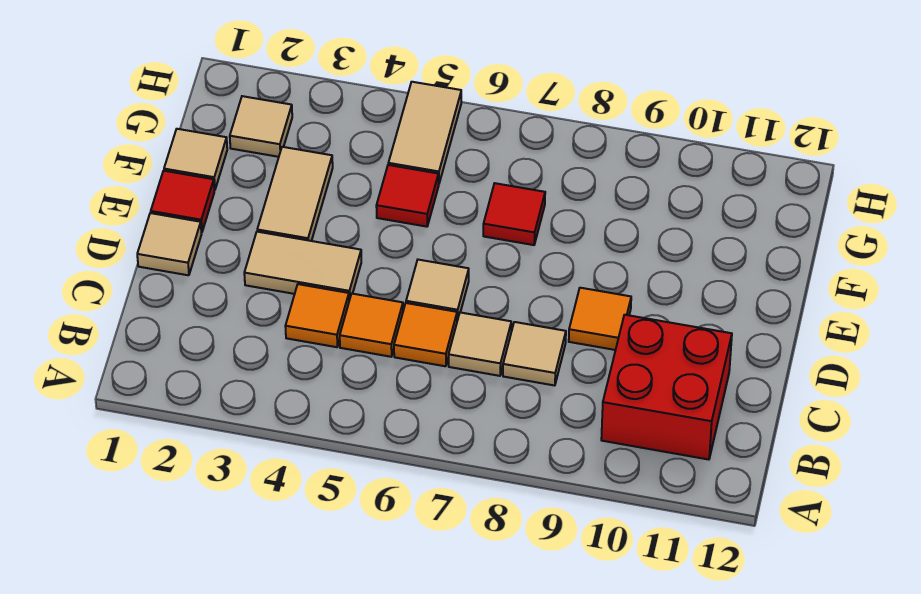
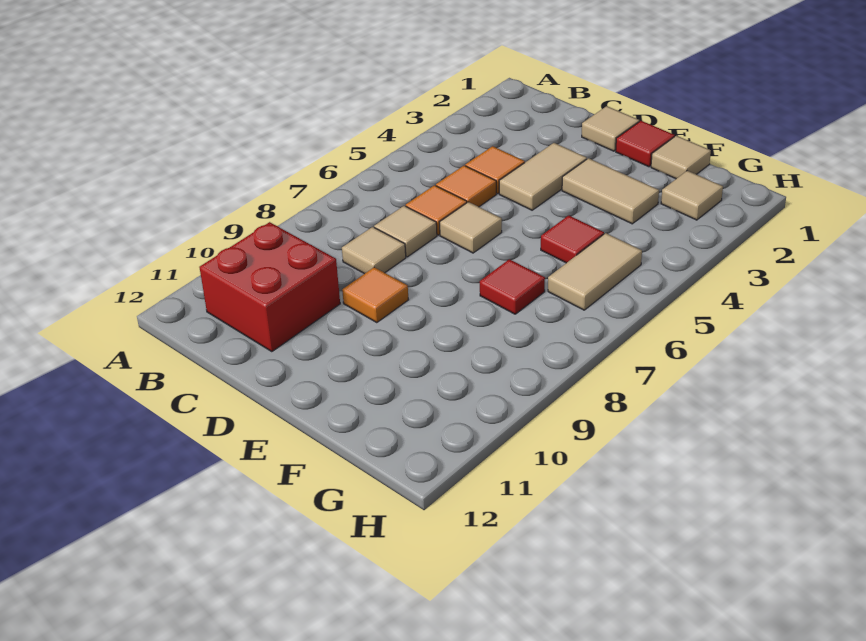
tan tile G5:H5 level 1 -> tan tile G5:G6 level 1

